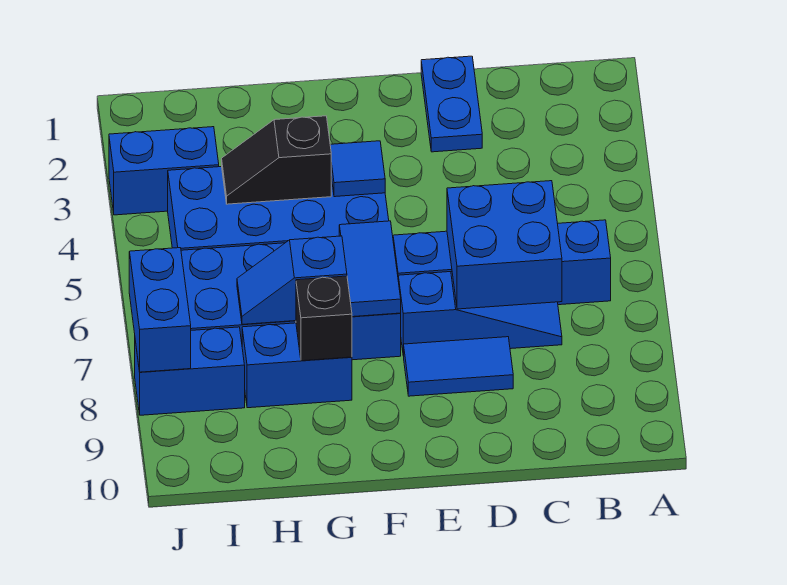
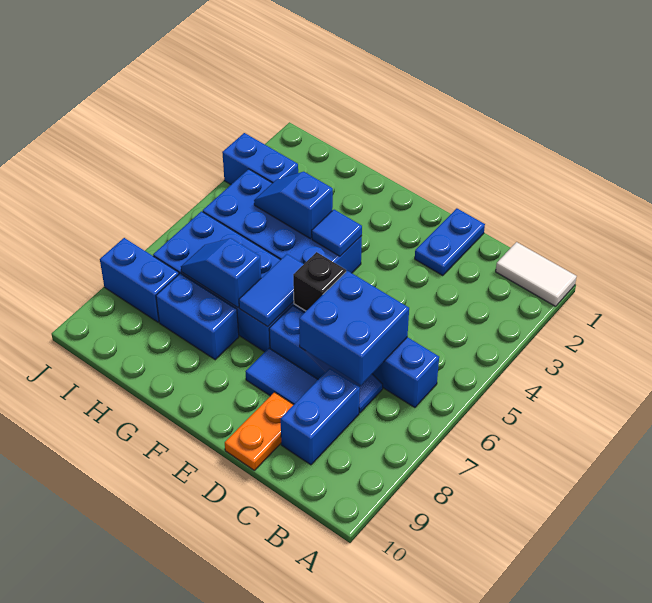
none -> white tile A1:B1 level 1
none -> orange plate D9:D10 level 1
black slope G4:H4 level 2 top G -> blue slope G4:H4 level 2 top G
black brick G8 level 2 -> black brick E6 level 2
blue brick J7:J8 level 2 -> blue brick C8:C9 level 1

